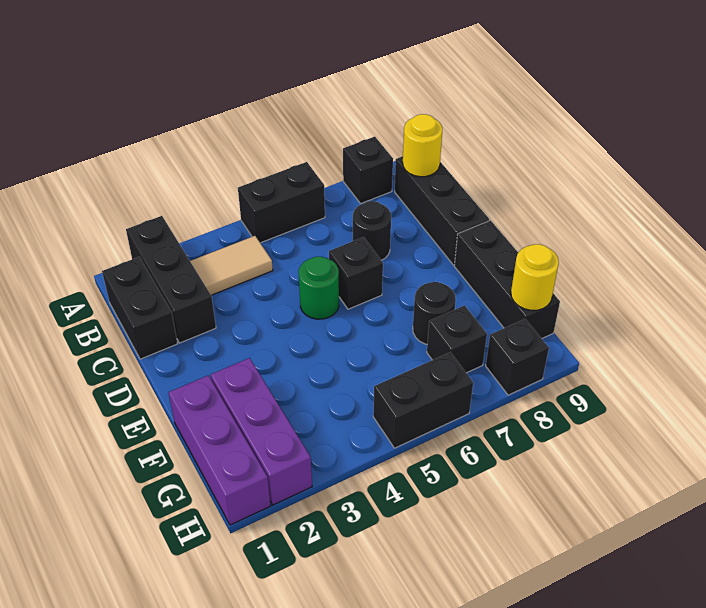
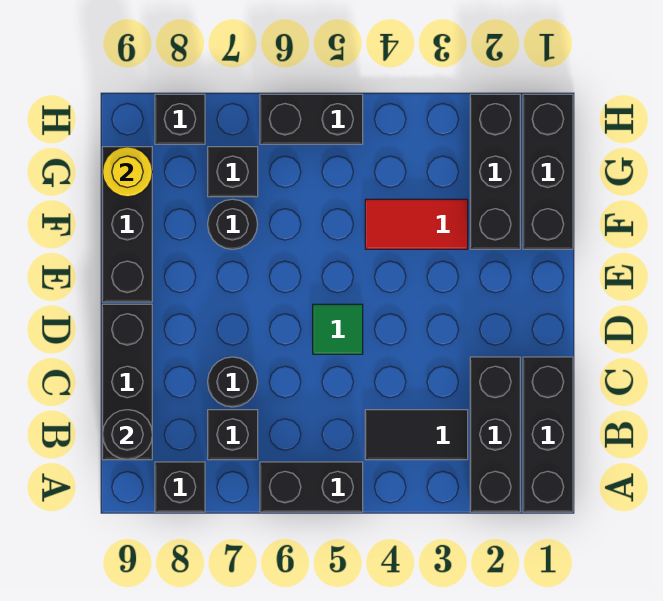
black brick B1:C1 level 1 -> black brick A1:C1 level 1
tan tile B3:B4 level 1 -> black tile B3:B4 level 1
yellow round brick B9 level 2 -> black round brick B9 level 2
green round brick D5 level 1 -> green tile D5 level 1
black brick D6 level 1 -> black brick B7 level 1
purple brick F1:H1 level 1 -> black brick F1:H1 level 1
purple brick F2:H2 level 1 -> black brick F2:H2 level 1
none -> red tile F3:F4 level 1

